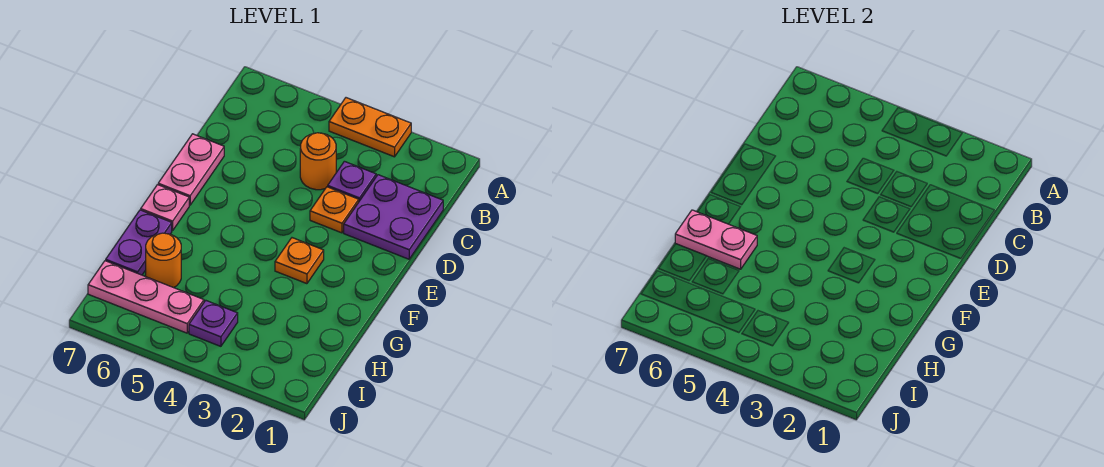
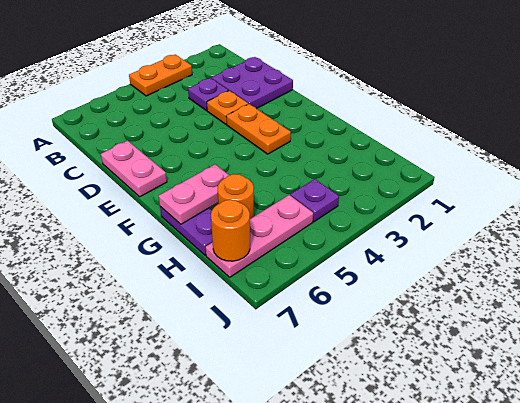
orange round brick C4 level 1 -> orange round brick I7 level 2
orange plate F3 level 1 -> orange plate E3:F3 level 1
pink plate F7 level 1 -> none

